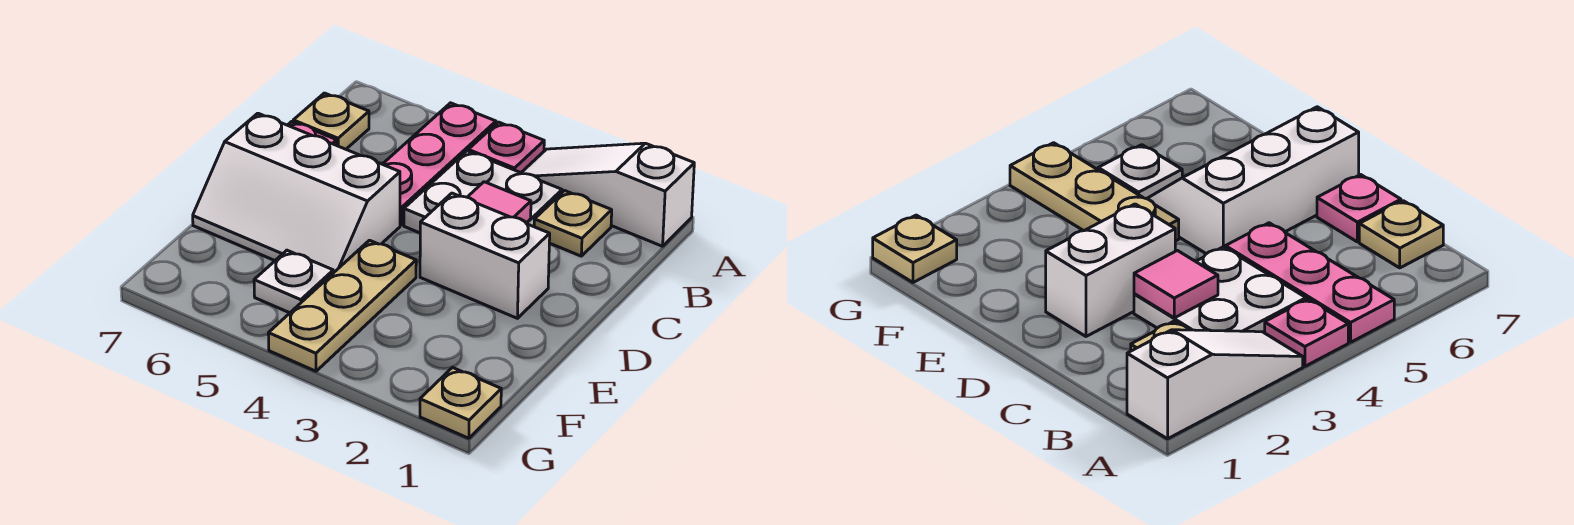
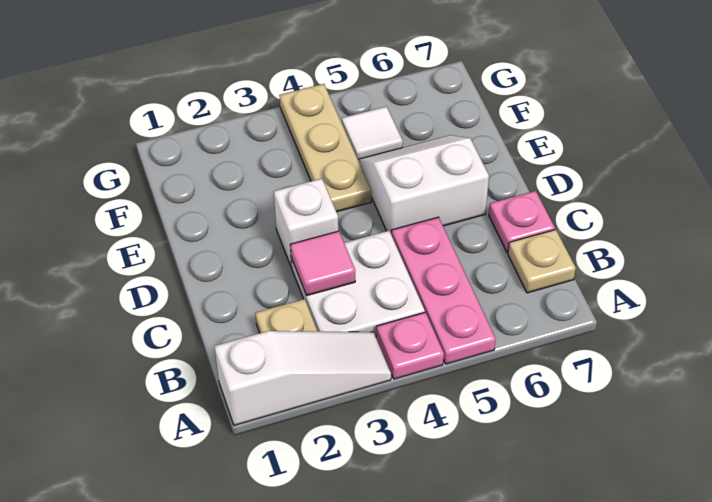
white brick D2:D3 level 1 -> white brick D3 level 1
white slope D5:E7 level 1 top D -> white slope D5:E6 level 1 top D
white plate F5 level 1 -> white tile F5 level 1
tan plate G1 level 1 -> none

